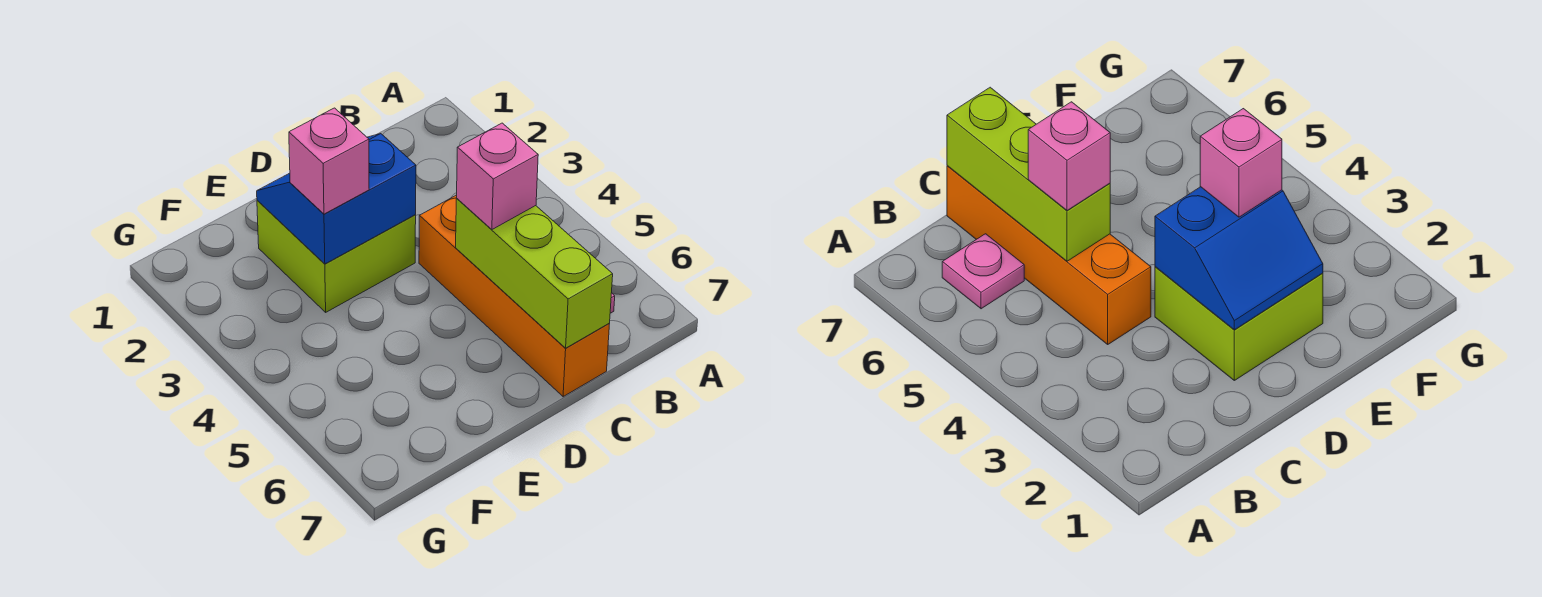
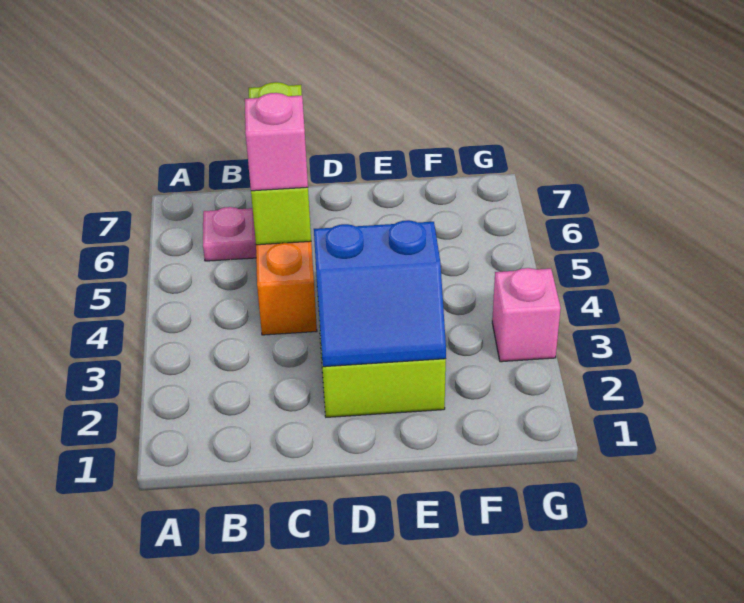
pink brick E3 level 3 -> pink brick G3 level 1

